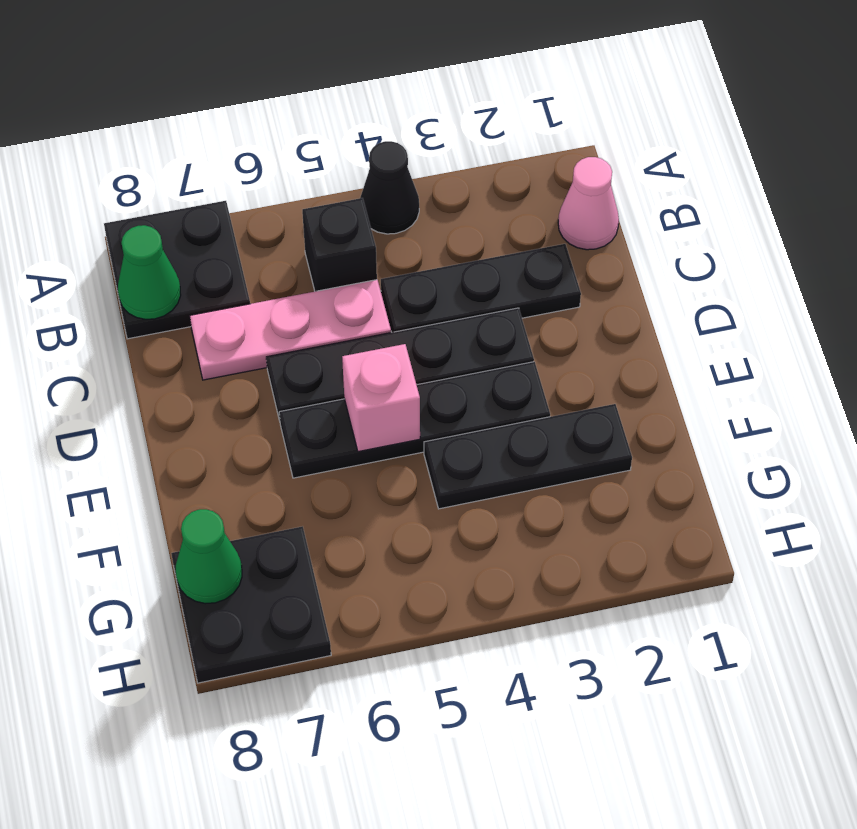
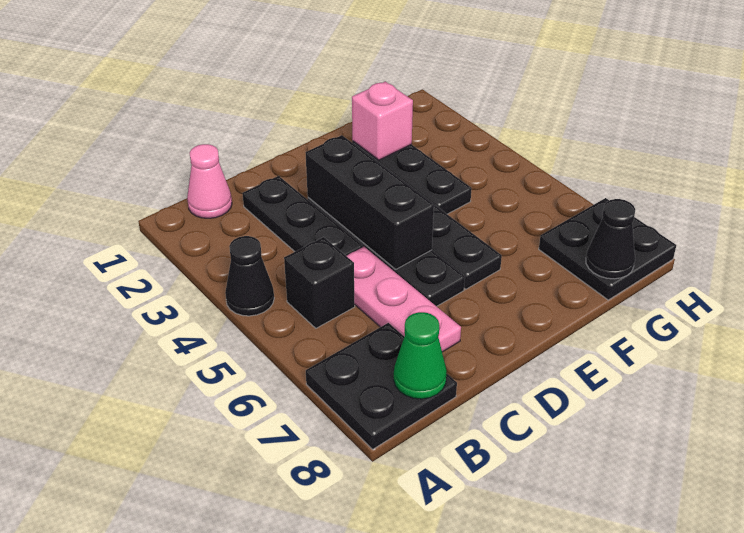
none -> black brick D3:D5 level 2
pink brick E5 level 2 -> pink brick F2 level 2
green cone G8 level 2 -> black cone G8 level 2

